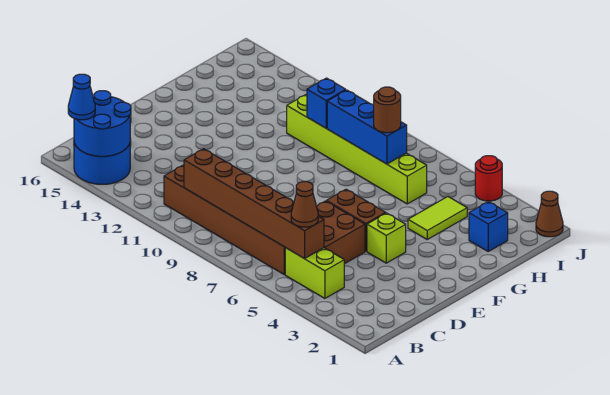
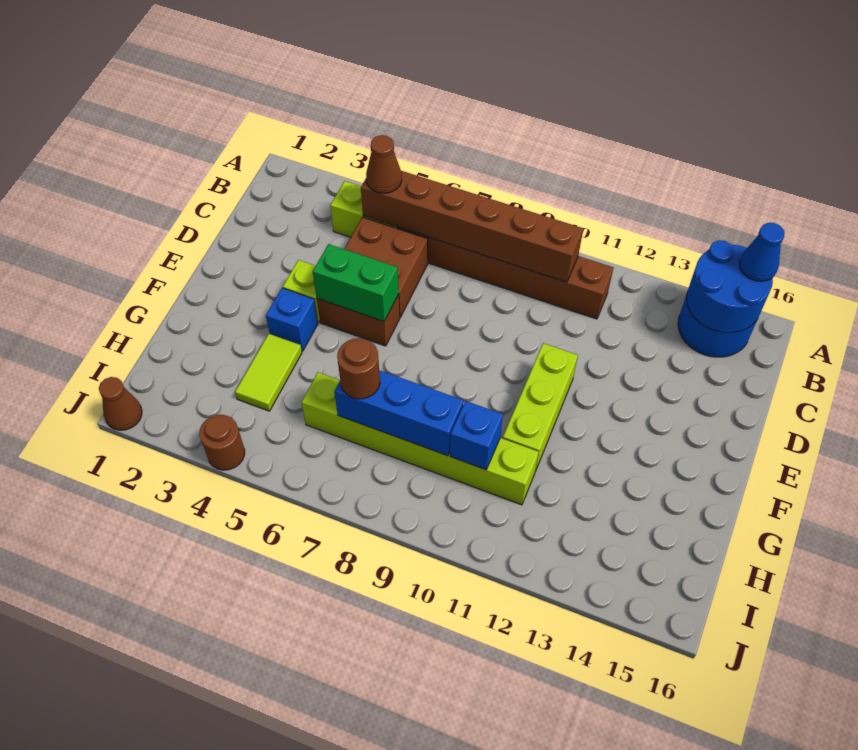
none -> green brick E5:E6 level 2
none -> lime brick E11:G11 level 1
blue brick H2 level 1 -> blue brick F4 level 1
red round brick J4 level 1 -> brown round brick J4 level 1

